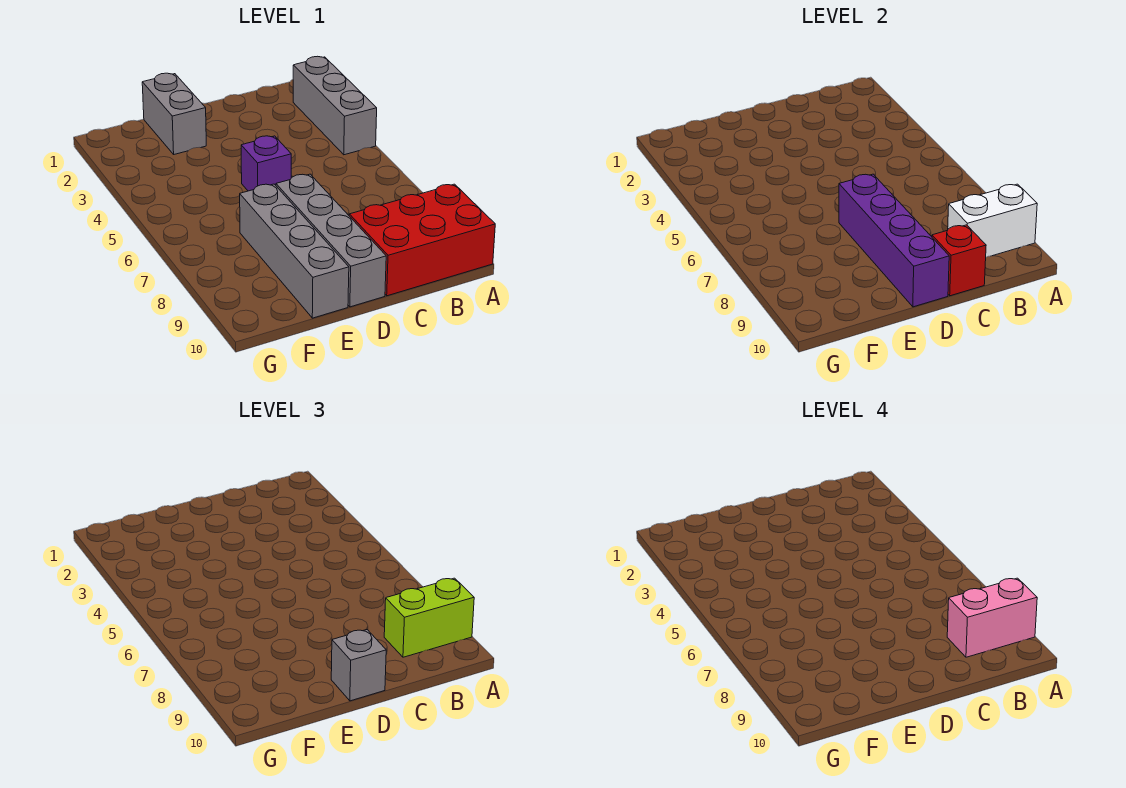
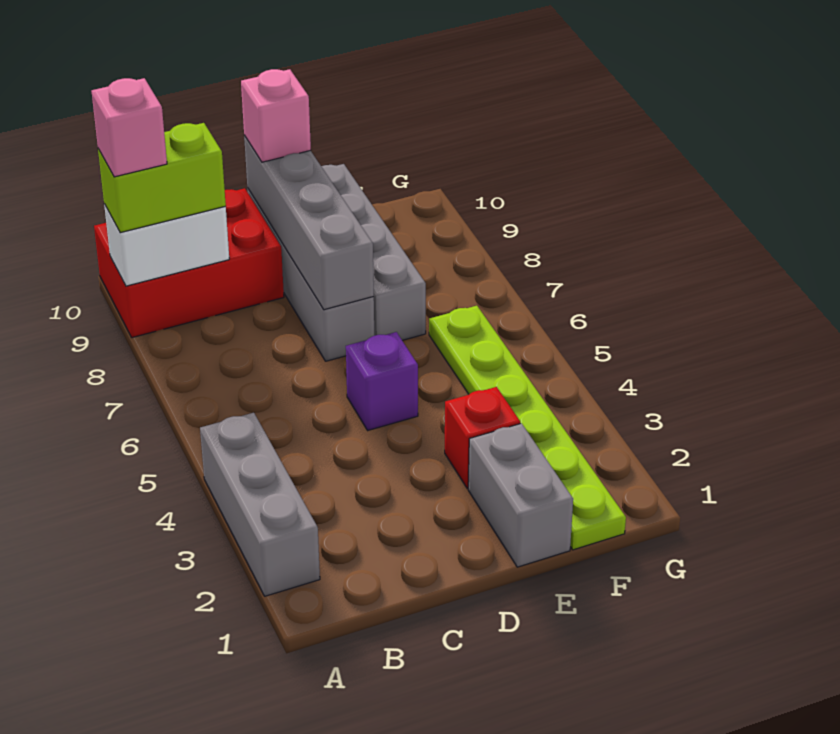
pink brick A9:B9 level 4 -> pink brick A9 level 4
red brick C10 level 2 -> red brick E3 level 1
purple brick D7:D10 level 2 -> grey brick D7:D10 level 2
grey brick D10 level 3 -> pink brick D10 level 3
none -> lime plate F1:F6 level 1

